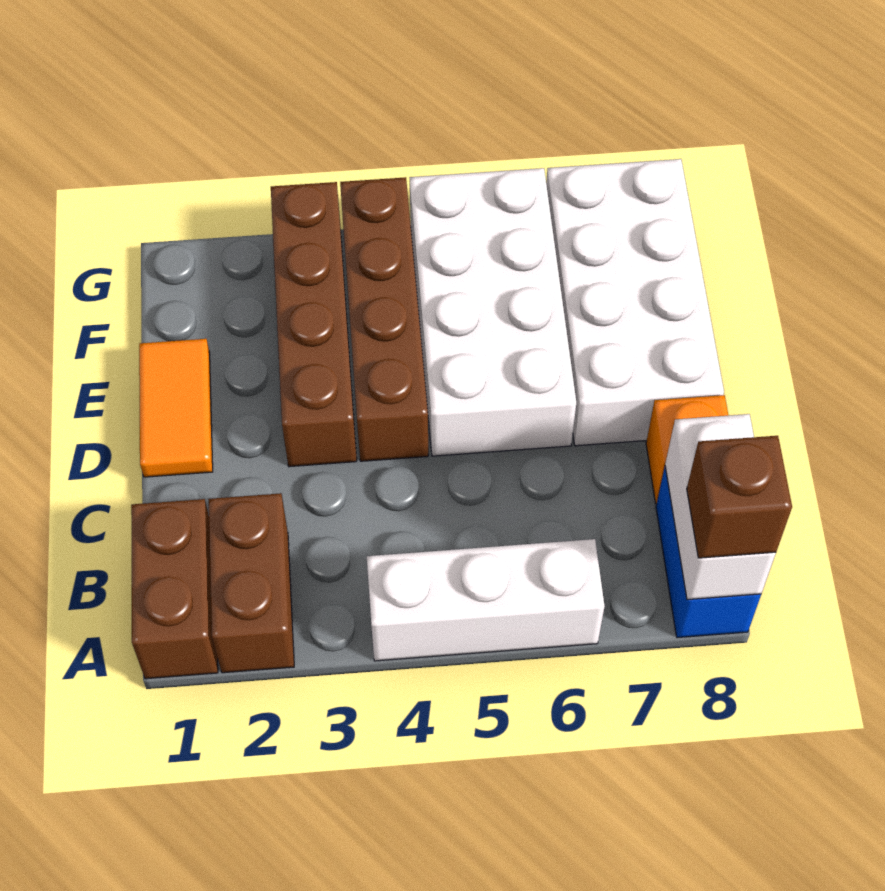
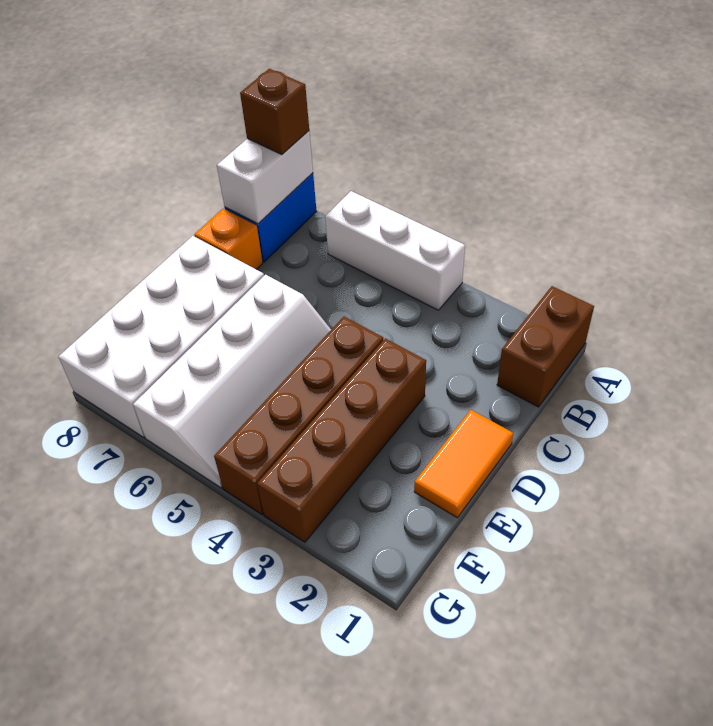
brown brick A2:B2 level 1 -> none
white brick D5:G6 level 1 -> white slope D5:G6 level 1 top 6

